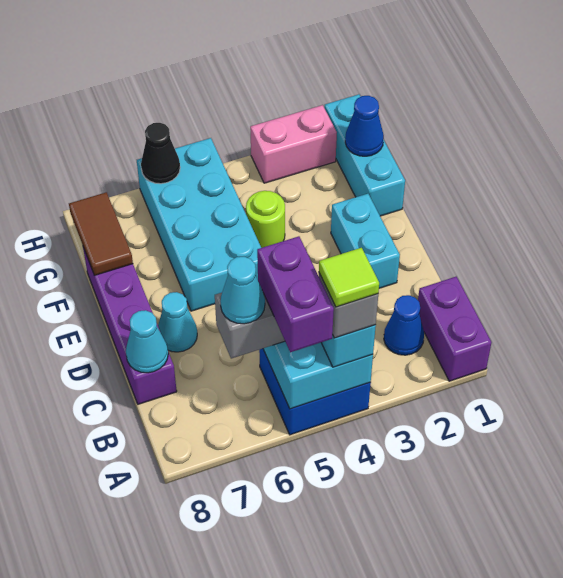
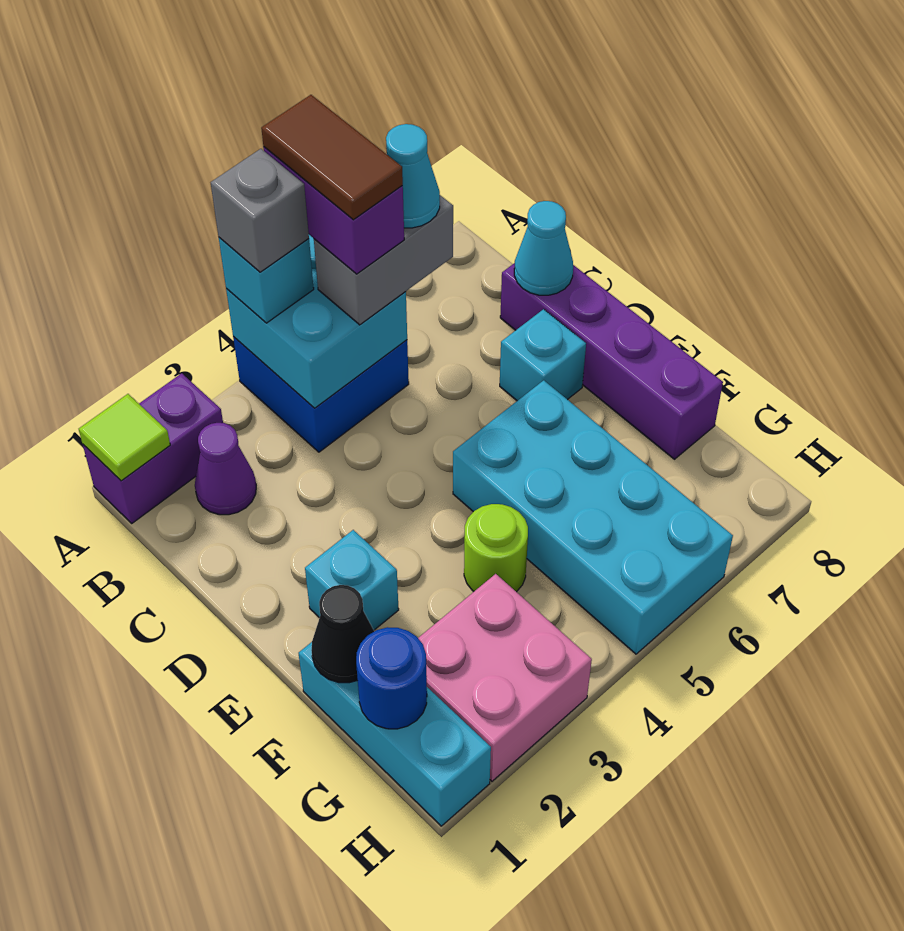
purple brick A1:B1 level 1 -> purple brick A1:A2 level 1
lime tile A4 level 5 -> lime tile A1 level 2
blue cone B2 level 1 -> purple cone B2 level 1
cyan brick D2:E2 level 1 -> cyan brick E2 level 1
cyan cone D7 level 1 -> cyan brick D7 level 1
brown tile F8:G8 level 2 -> brown tile A5:B5 level 5
blue cone G1 level 2 -> blue round brick G1 level 2
pink brick H2:H3 level 1 -> pink brick G2:H3 level 1
black cone H6 level 2 -> black cone F1 level 2

